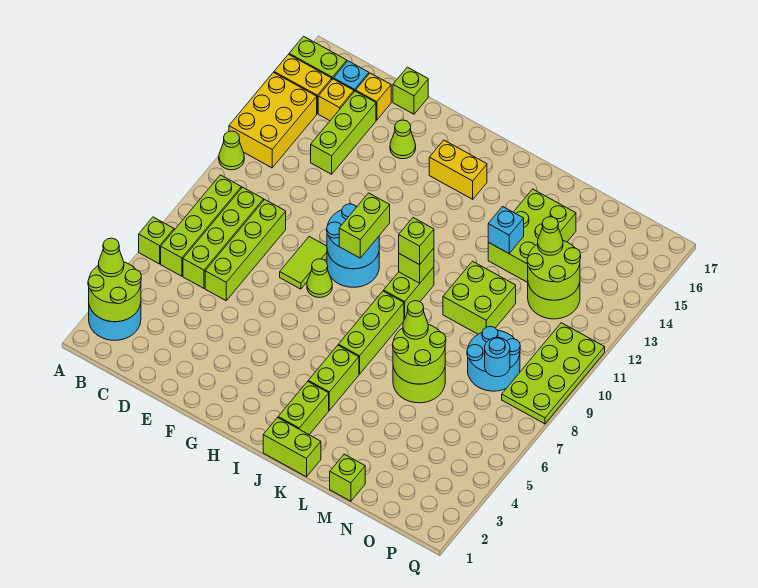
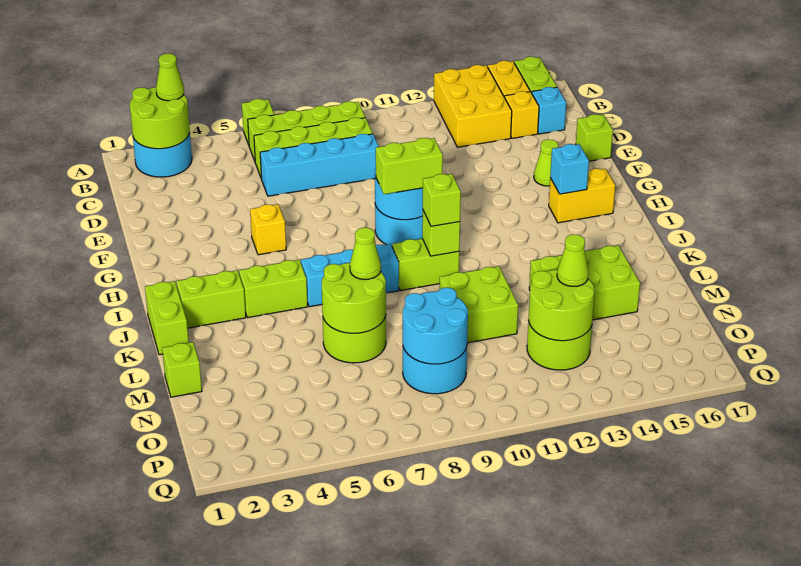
lime cone A11 level 1 -> none
yellow brick A12:B14 level 1 -> yellow brick A13:C14 level 1
lime brick D6:D9 level 1 -> cyan brick D6:D9 level 1
lime brick D13:D15 level 1 -> none
yellow brick D16 level 1 -> yellow brick G5 level 1
lime tile F8:F9 level 1 -> none
lime cone G8 level 1 -> none
yellow brick H15:I15 level 1 -> yellow brick H15:H16 level 1
lime brick J6:J8 level 1 -> cyan brick J6:J8 level 1
cyan brick L13 level 2 -> cyan brick H15 level 2
cyan round brick O8 level 2 -> cyan round brick N8:O9 level 2
lime plate P8:Q11 level 1 -> none

